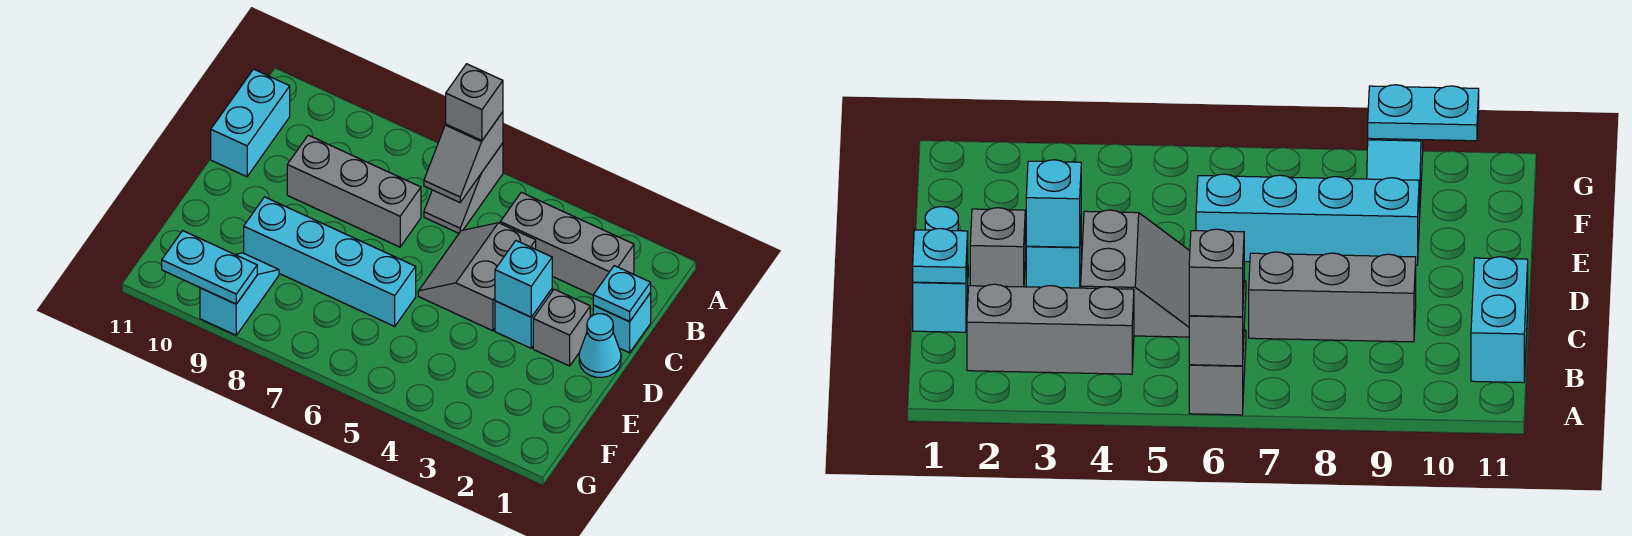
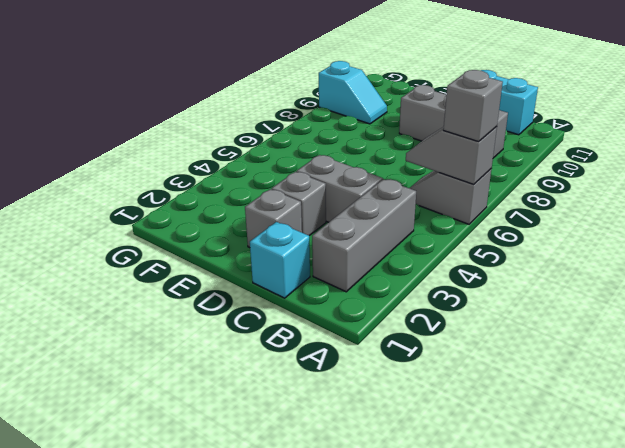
cyan plate C1 level 2 -> none
grey brick C7:C9 level 1 -> grey brick B9:D9 level 1
cyan cone D1 level 1 -> none
cyan brick D3 level 1 -> grey brick D3 level 1
cyan brick D3 level 2 -> none
cyan brick E6:E9 level 1 -> none
cyan plate G9:G10 level 2 -> none

